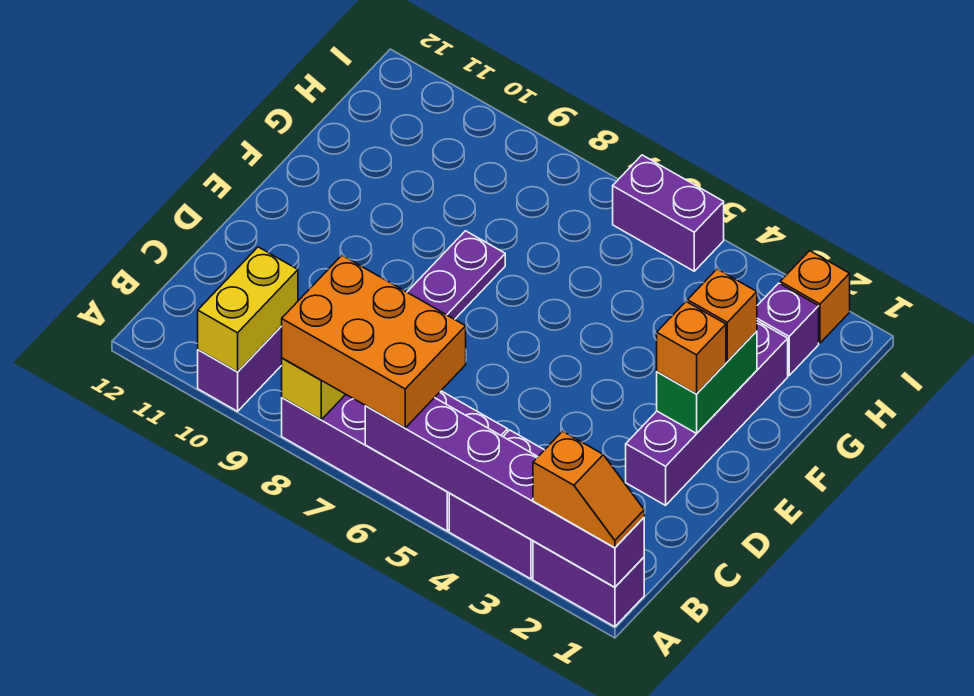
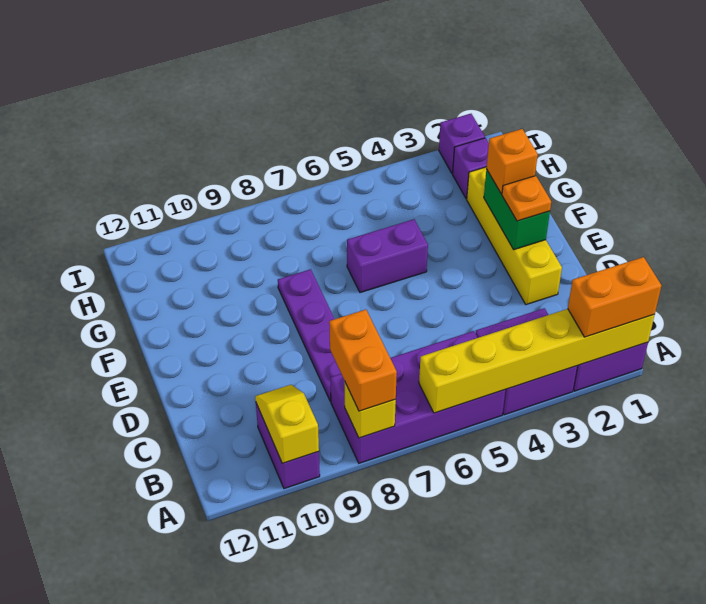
purple brick A1:A6 level 2 -> yellow brick A1:A6 level 2
orange slope A1:A2 level 3 top 2 -> orange brick A1:A2 level 3
orange brick A6:B8 level 3 -> orange brick A8:B8 level 3
yellow brick A10:B10 level 2 -> yellow slope A10:B10 level 2 top A
purple brick D2:G2 level 1 -> yellow brick D2:G2 level 1
orange brick E2 level 3 -> orange plate E2 level 3
orange brick I2 level 1 -> purple brick I2 level 1
purple brick I5:I6 level 1 -> purple brick F5:F6 level 1

